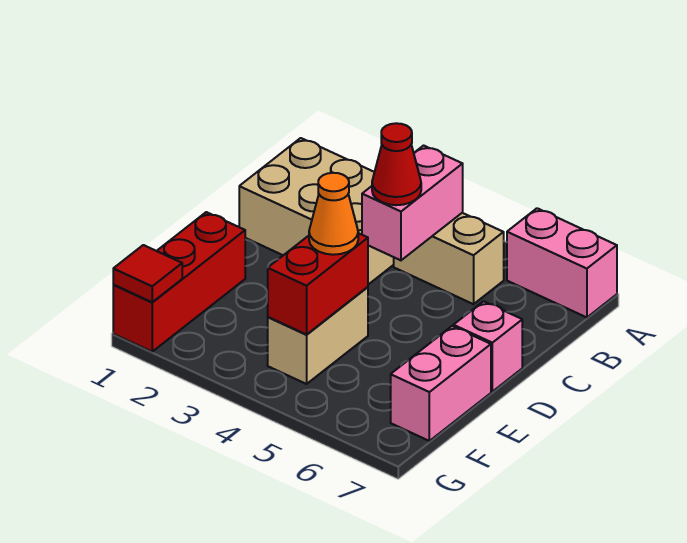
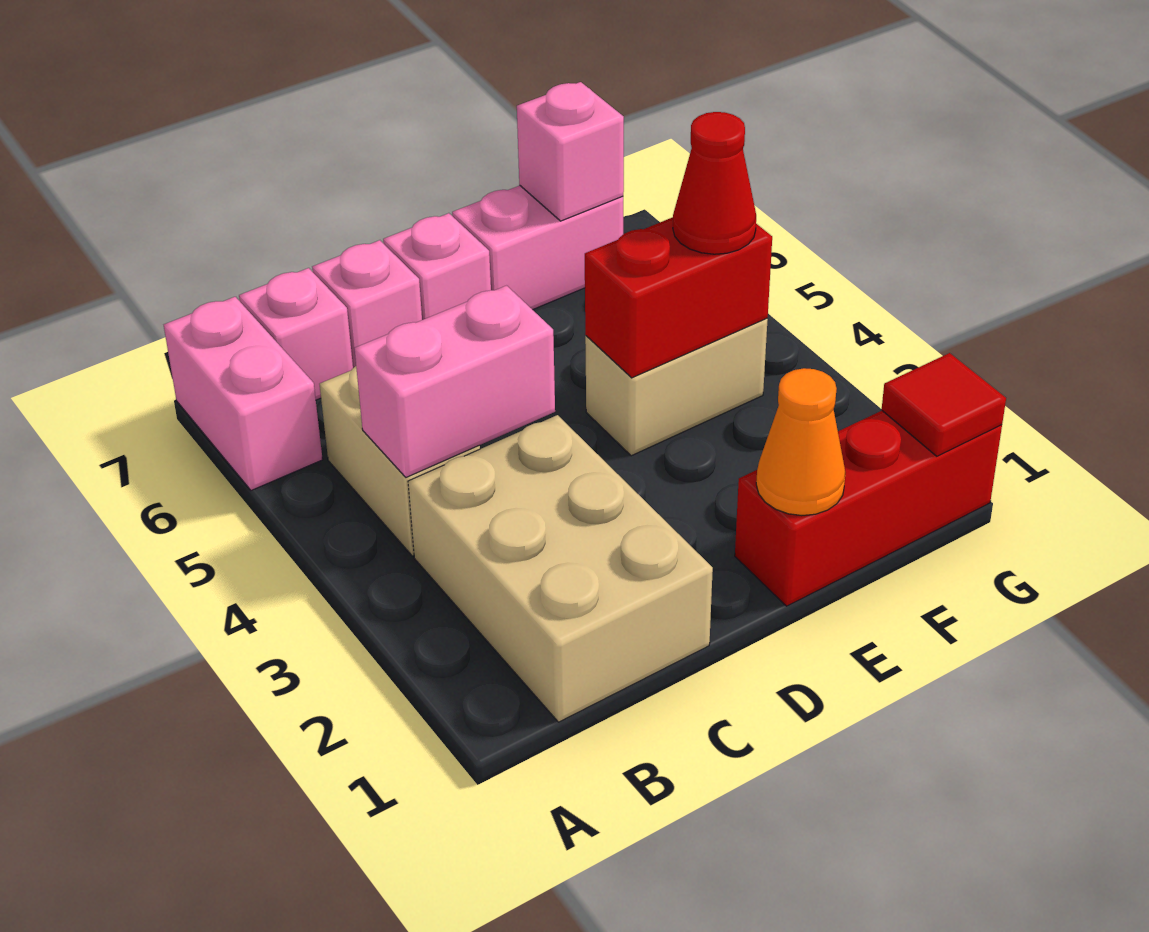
none -> pink brick B7 level 1
red cone C4 level 3 -> red cone F4 level 3
none -> pink brick C7 level 1
orange cone E4 level 3 -> orange cone E1 level 2
none -> pink brick F7 level 2

